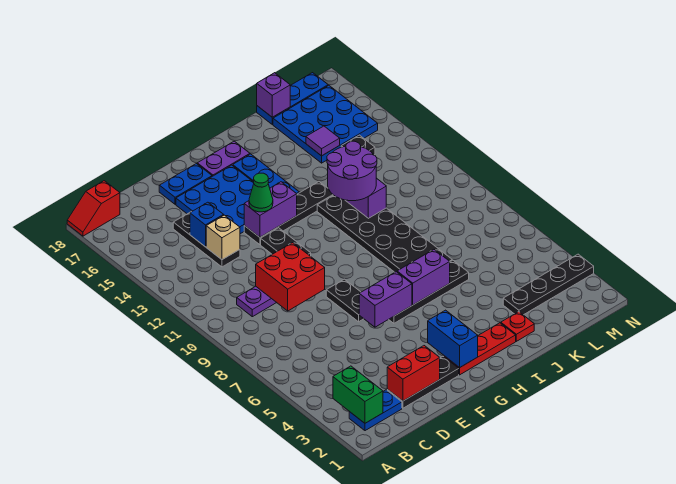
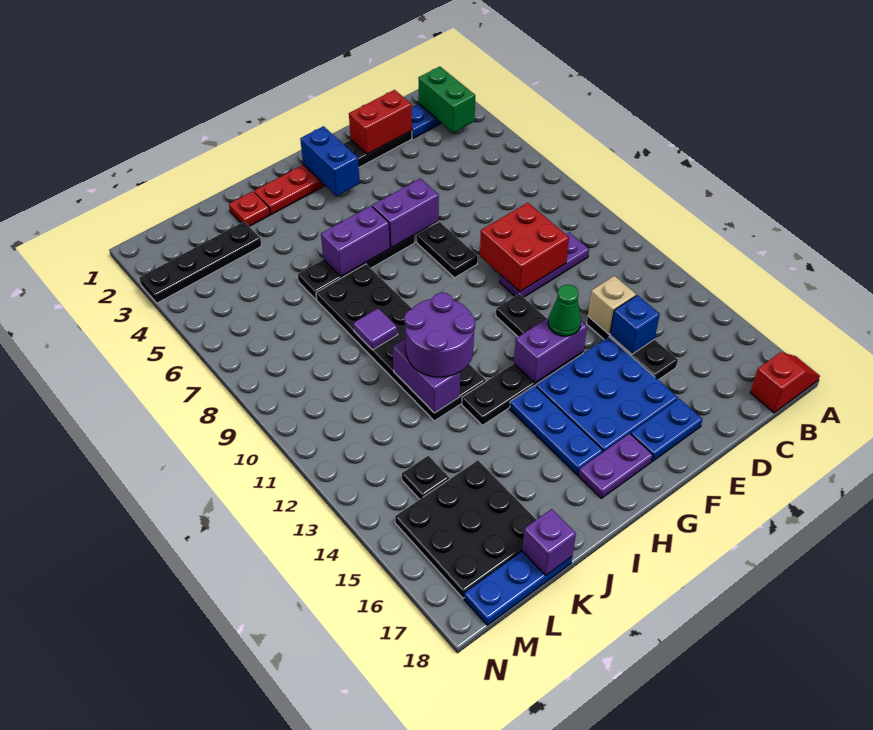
blue plate K15:M17 level 1 -> black plate K15:M17 level 1
purple tile K15 level 2 -> purple tile J9 level 2

